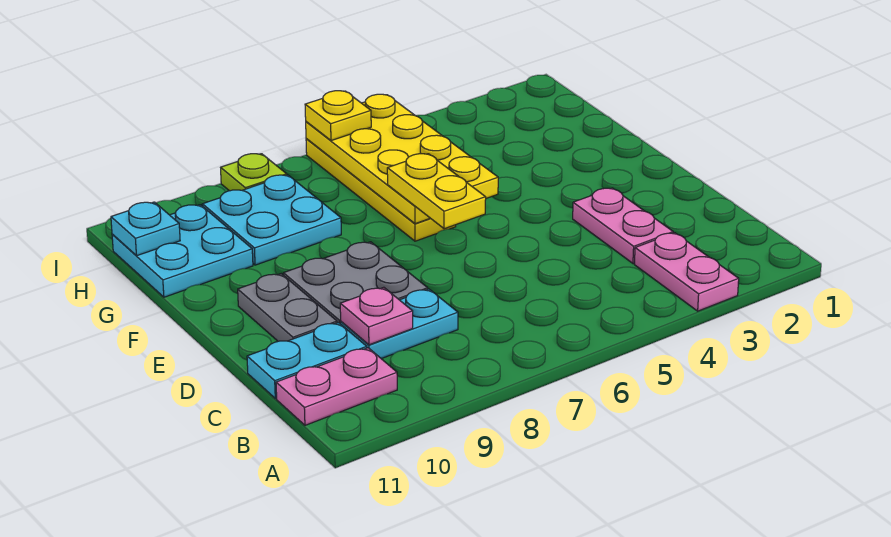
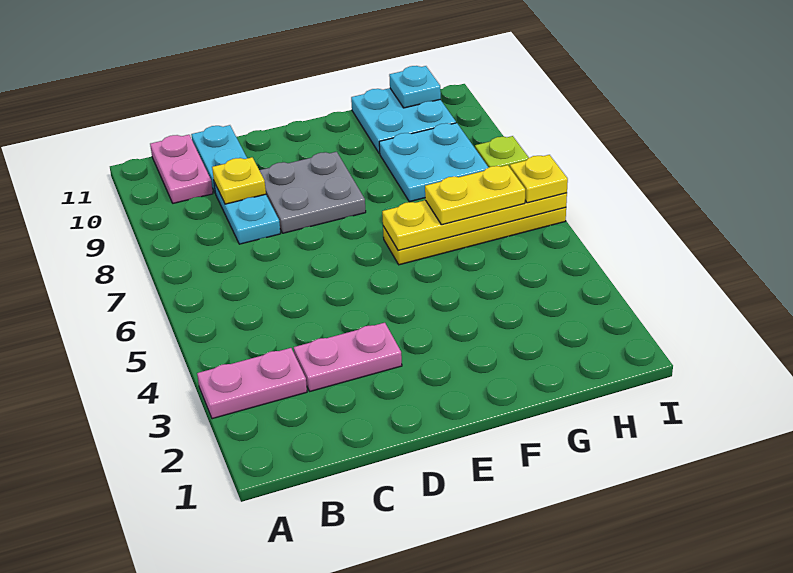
pink plate C9 level 2 -> yellow plate C9 level 2
grey plate D10:E10 level 1 -> none
yellow plate E6:F6 level 3 -> yellow plate G6:H6 level 3
yellow plate F5:I6 level 2 -> yellow plate F6:I6 level 2

